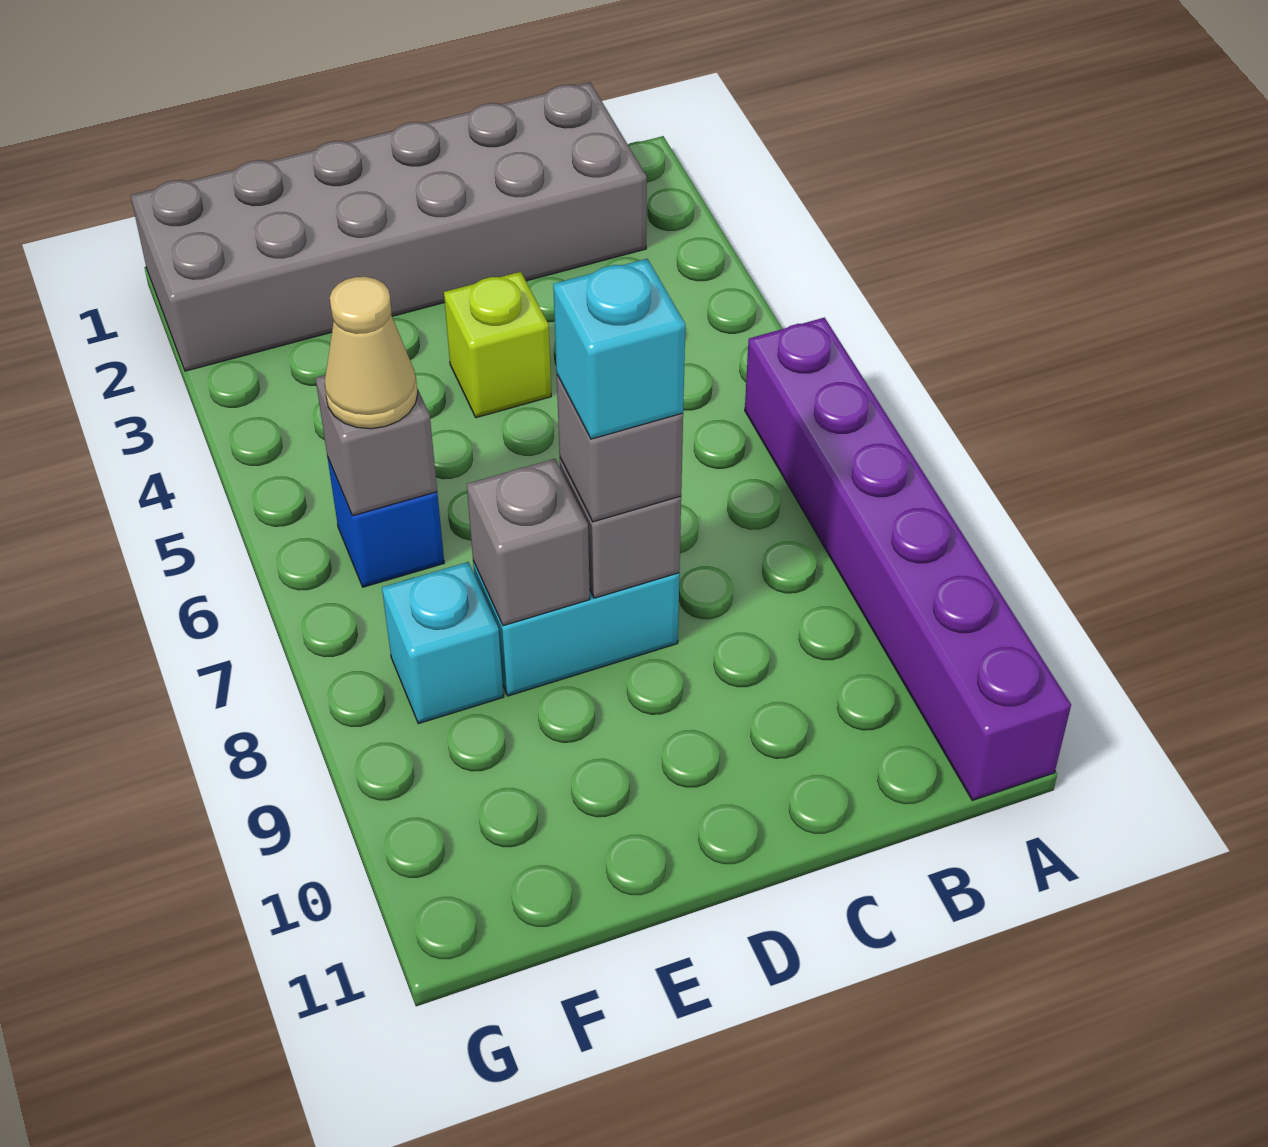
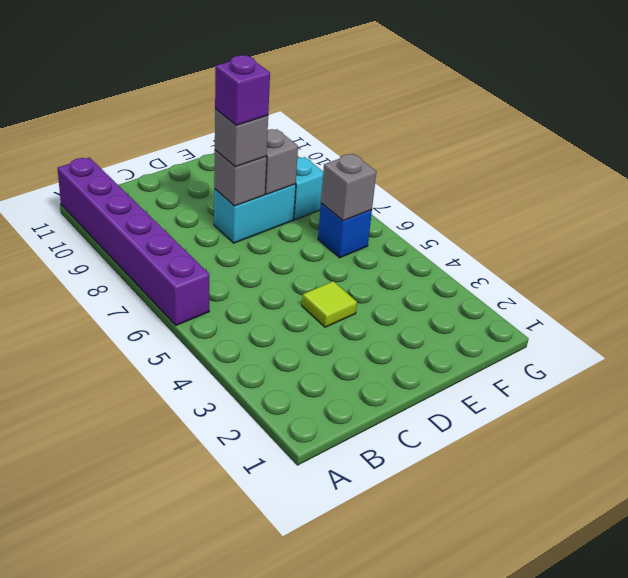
grey brick B1:G2 level 1 -> none
lime brick D4 level 1 -> lime tile D4 level 1
cyan brick D8 level 4 -> purple brick D8 level 4
tan cone F6 level 3 -> none

